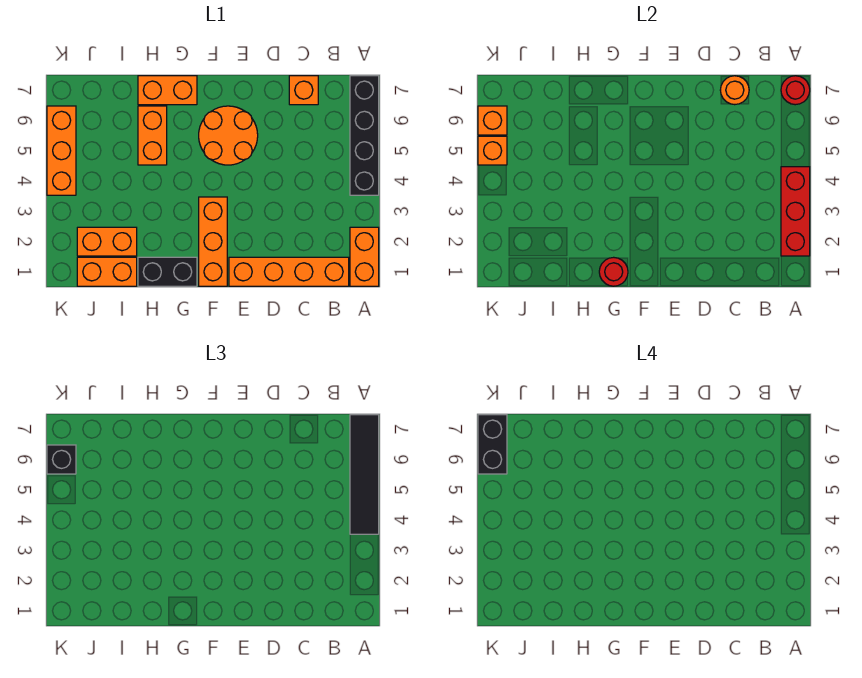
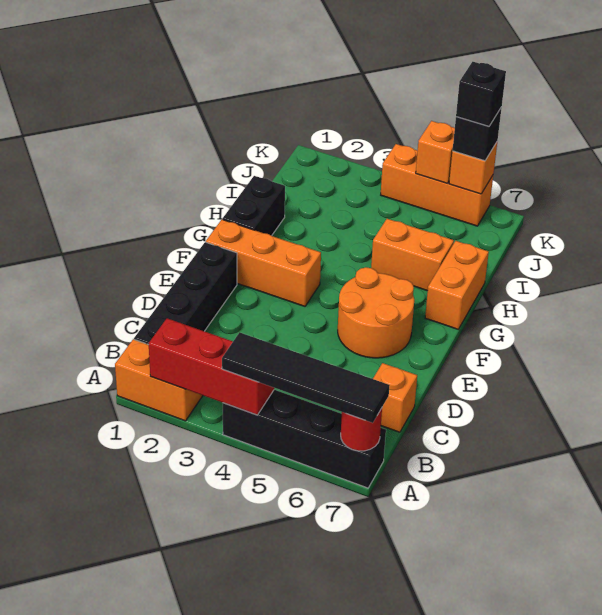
orange brick B1:E1 level 1 -> black brick B1:E1 level 1
orange round brick C7 level 2 -> none
red round brick G1 level 2 -> none
orange brick I1:J1 level 1 -> none
orange brick I2:J2 level 1 -> none
black brick K6:K7 level 4 -> black brick K6 level 4

